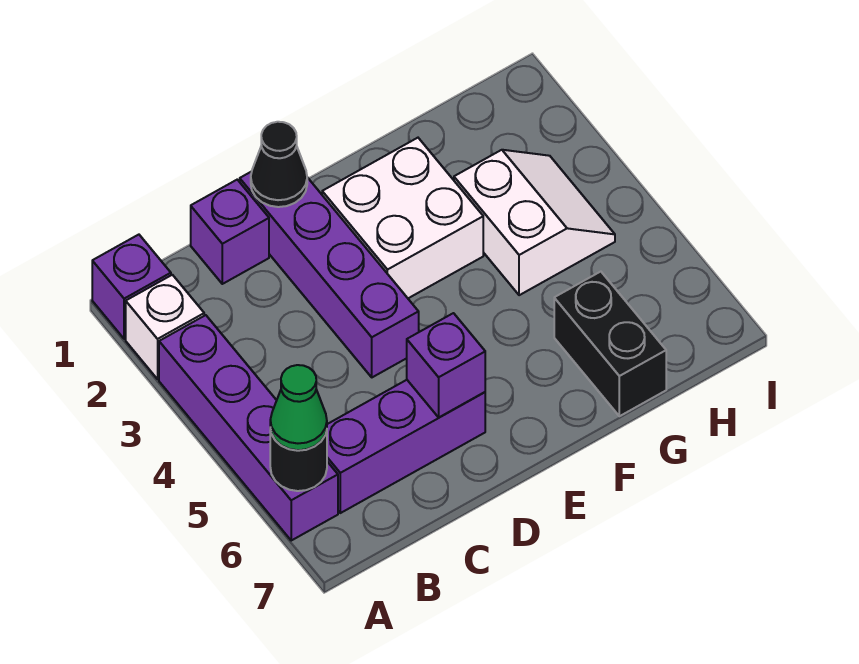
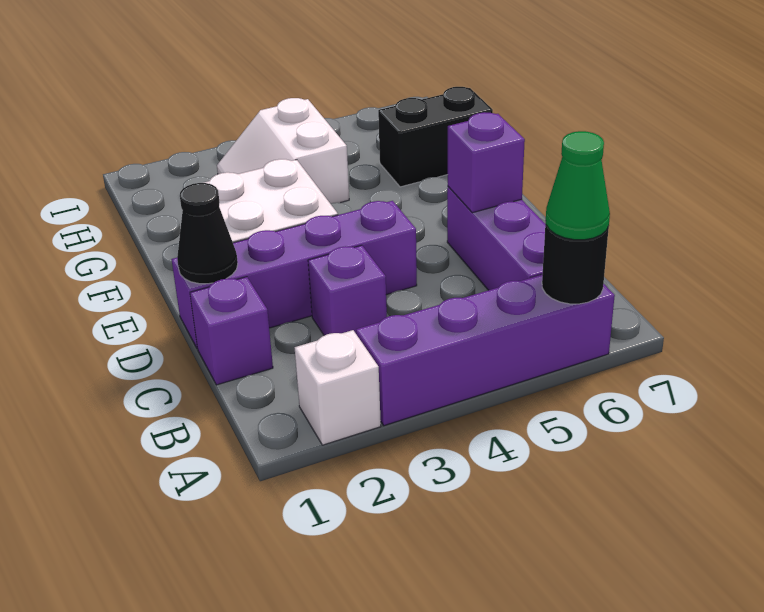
purple brick A1 level 1 -> purple brick C3 level 1
white slope G3:H4 level 1 top G -> white slope G3:H4 level 1 top 4

